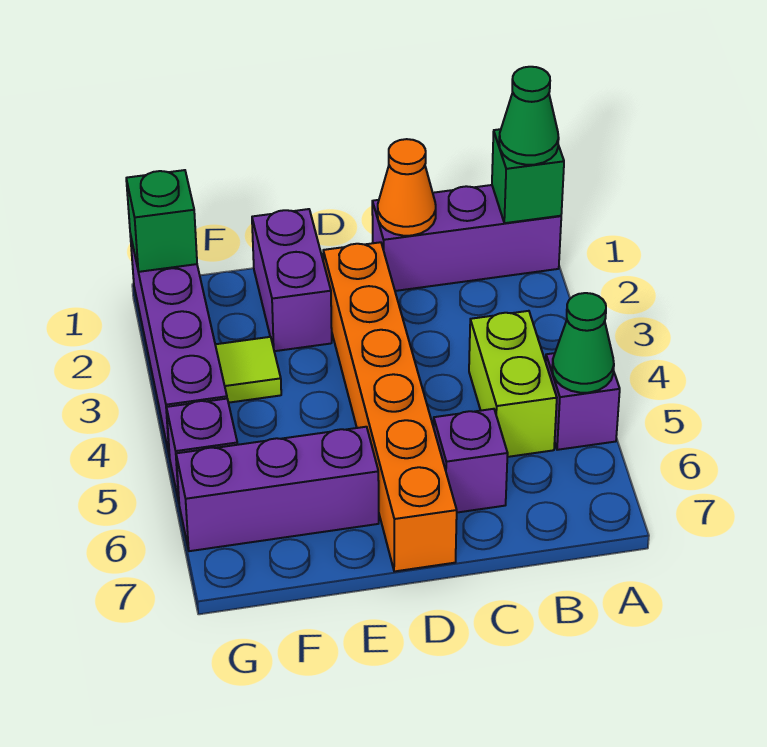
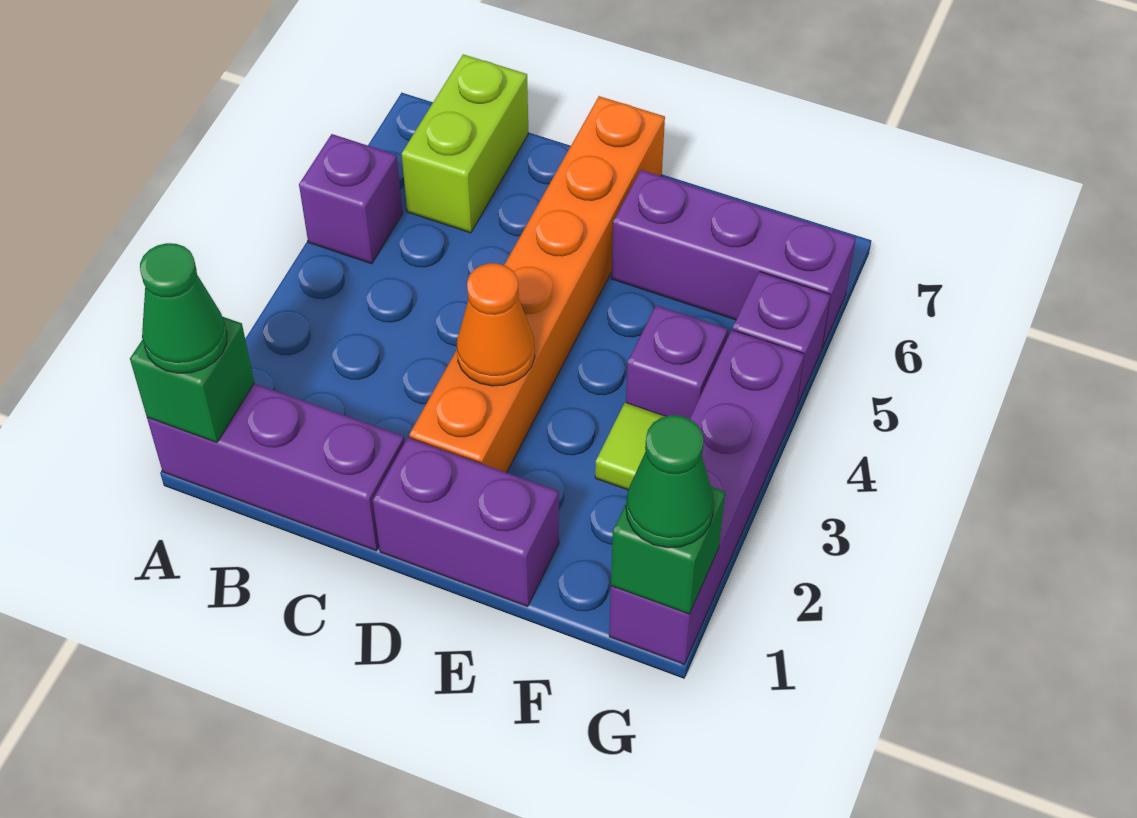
green cone A5 level 2 -> green cone G1 level 3
lime brick B4:B5 level 1 -> lime brick B6:B7 level 1
orange cone C1 level 2 -> orange cone D3 level 2
purple brick C6 level 1 -> purple brick F4 level 1
purple brick E1:E2 level 1 -> purple brick D1:E1 level 1

